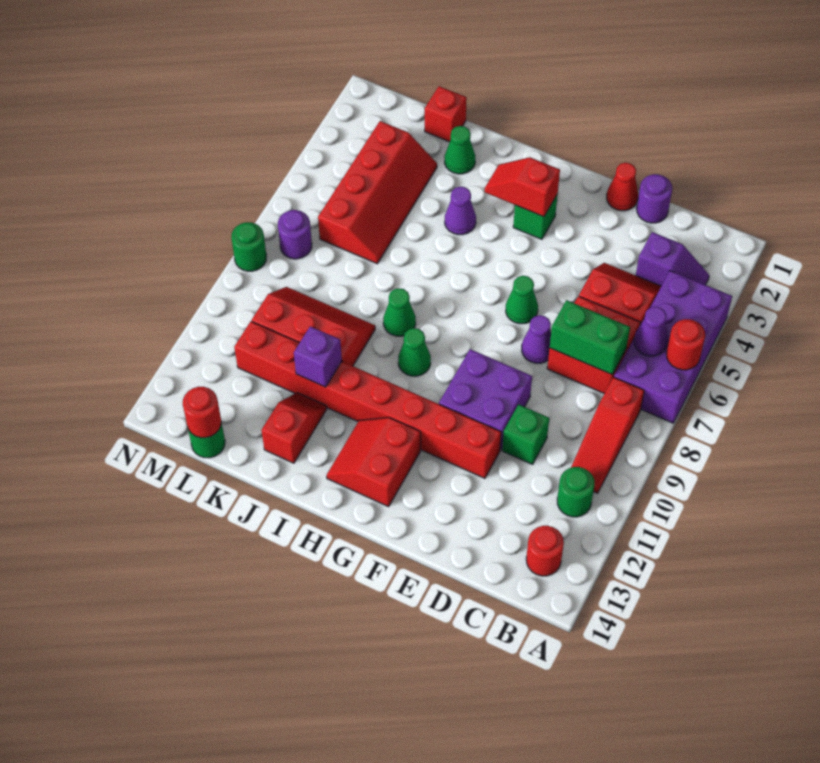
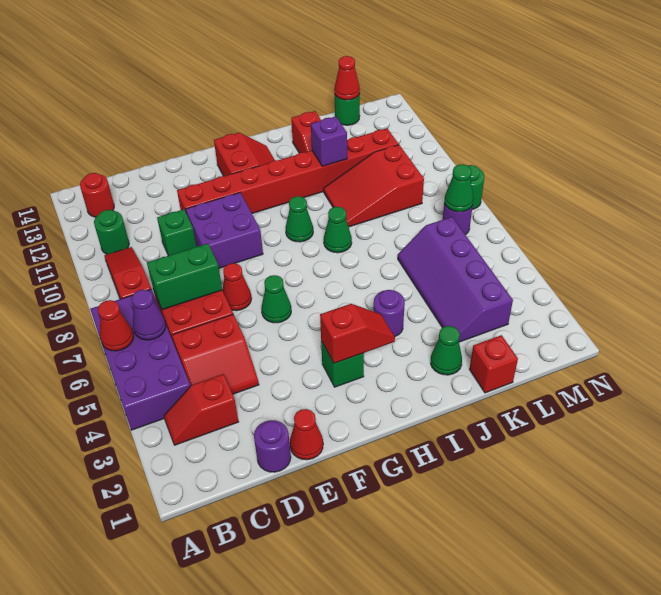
red round brick A6 level 2 -> red cone A6 level 2
purple slope B3:C3 level 1 top C -> red slope B3:C3 level 1 top C
purple cone E7 level 1 -> red cone E7 level 1
purple cone I4 level 1 -> purple round brick I4 level 1
red slope J9:L10 level 1 top 10 -> red slope J9:L10 level 1 top L
red slope K3:L6 level 1 top L -> purple slope K3:L6 level 1 top L
red round brick L14 level 2 -> red cone L14 level 2
none -> green cone M7 level 2

